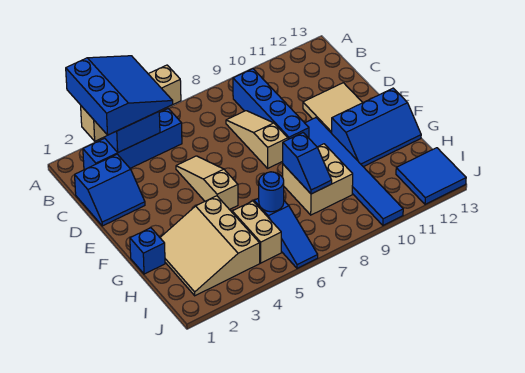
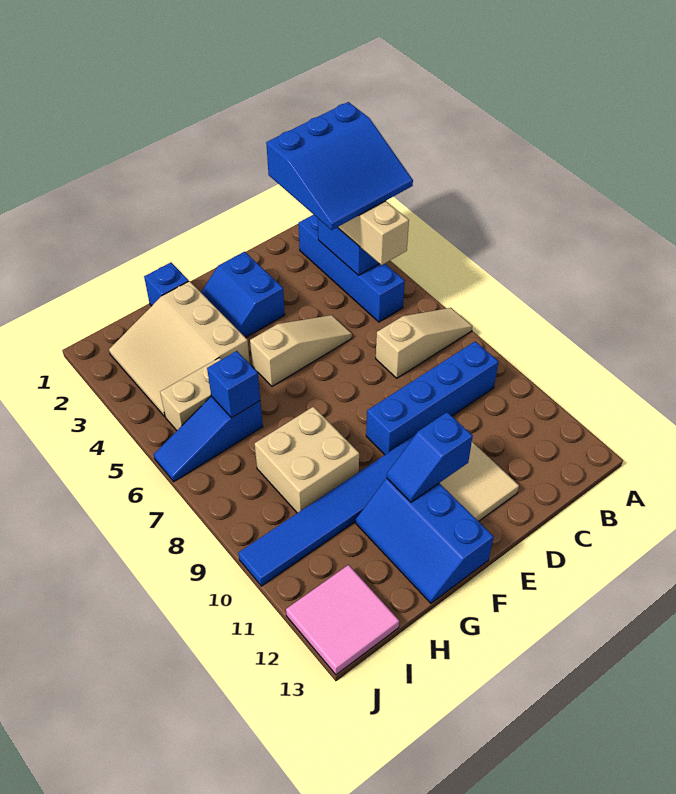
blue slope C1:D2 level 1 top C -> blue slope E2:F3 level 1 top E
tan slope C8:E8 level 1 top E -> tan slope A7:C7 level 1 top C
tan slope G2:I4 level 1 top 4 -> tan slope G2:I4 level 1 top G
blue slope G8:H8 level 2 top G -> blue slope E11:F11 level 2 top E
blue round brick H6 level 2 -> blue brick H6 level 2
blue tile I12:J13 level 1 -> pink tile I12:J13 level 1

